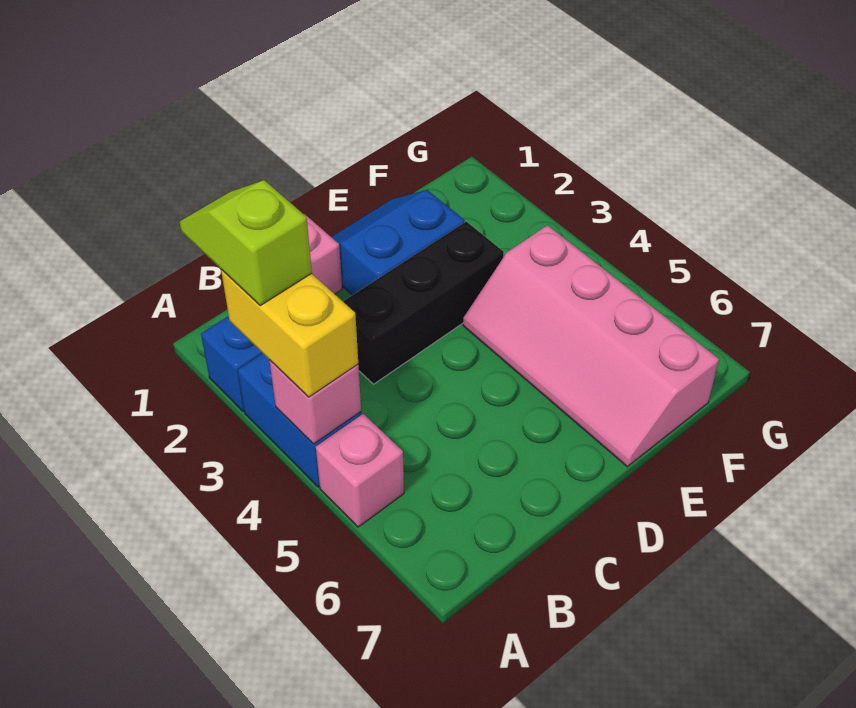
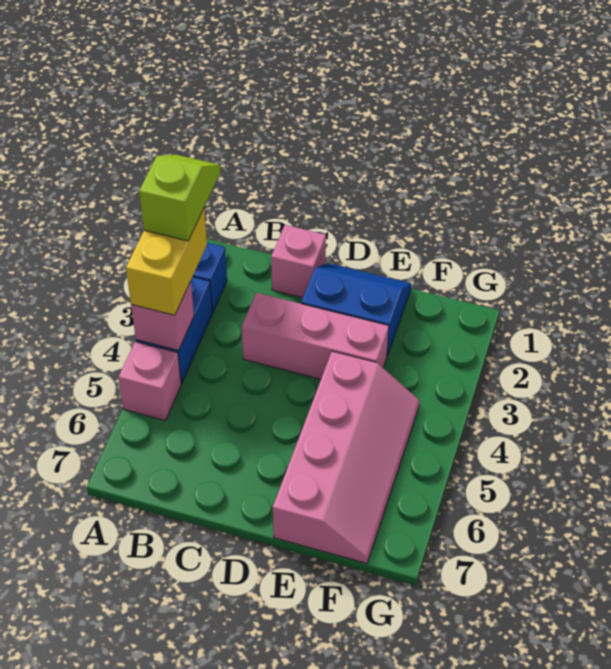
black brick C3:E3 level 1 -> pink brick C3:E3 level 1
pink slope E4:F7 level 1 top F -> pink slope E4:F7 level 1 top E

